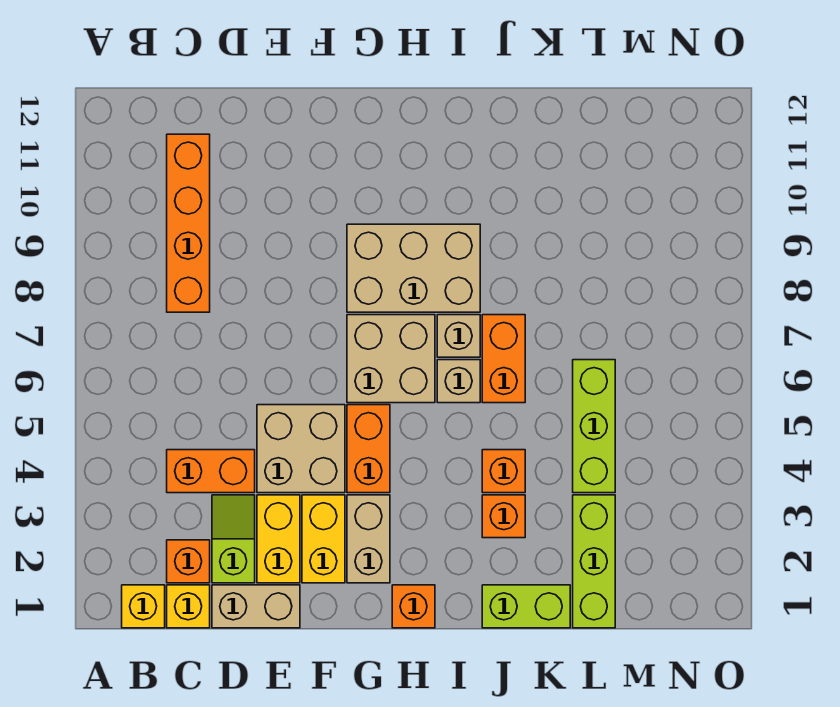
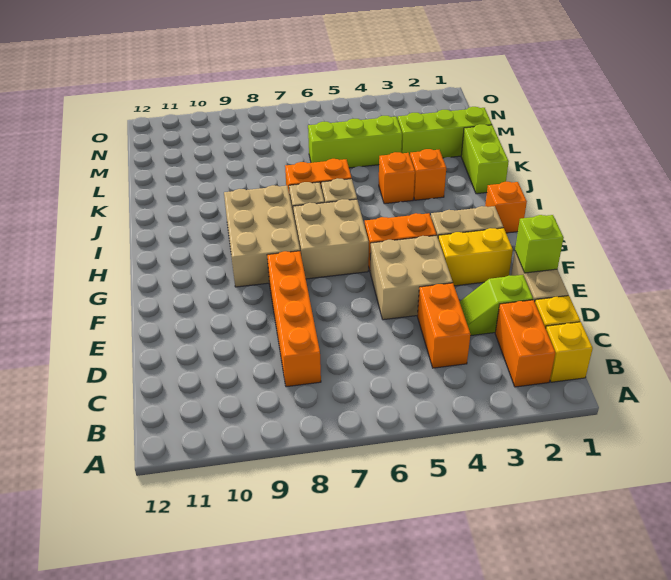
orange brick C2 level 1 -> orange brick B2:C2 level 1
orange brick C8:C11 level 1 -> orange brick C8:F8 level 1
none -> lime brick E1 level 2
yellow brick E2:E3 level 1 -> none

